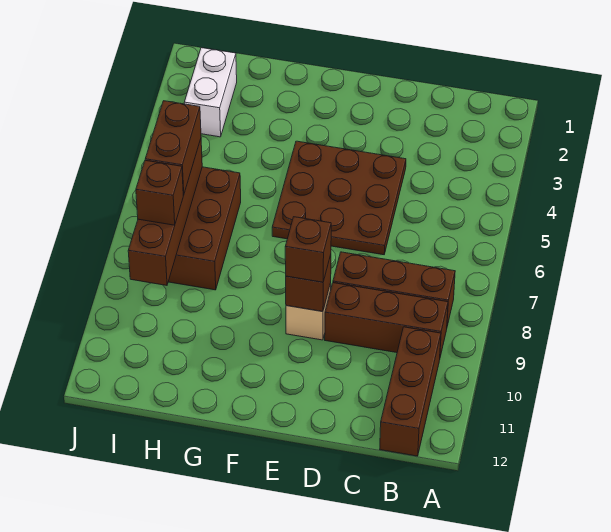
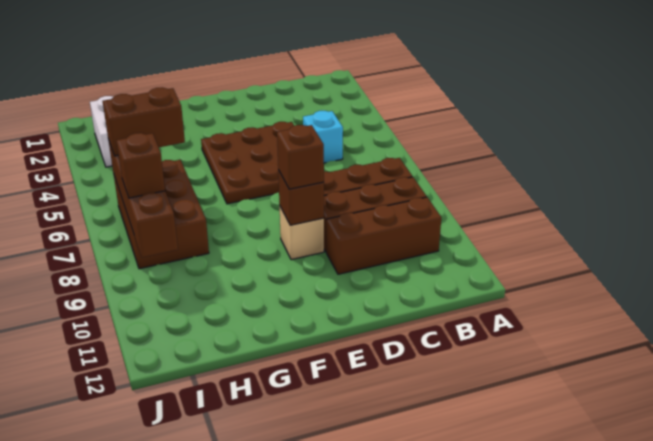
brown brick B10:B12 level 1 -> brown brick B10:D10 level 1
none -> cyan brick C5 level 1
brown brick I6:I7 level 3 -> brown brick H6:I6 level 3

